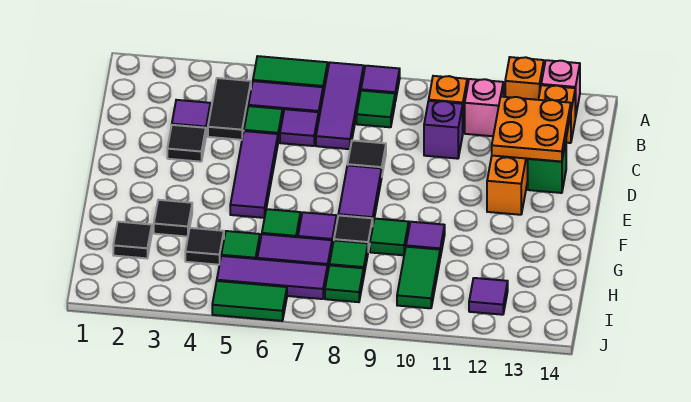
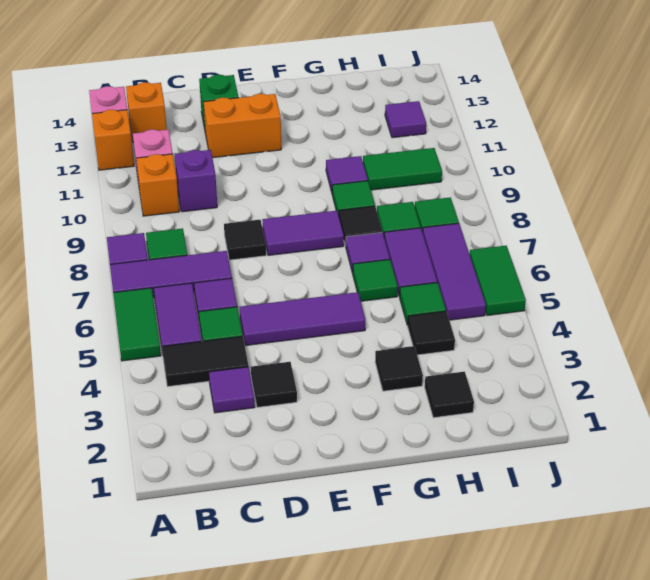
orange plate C12:D13 level 2 -> none

